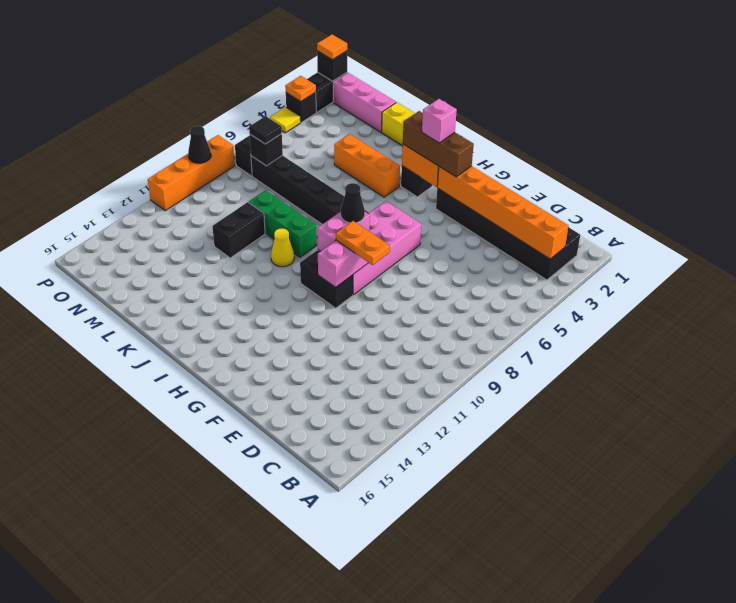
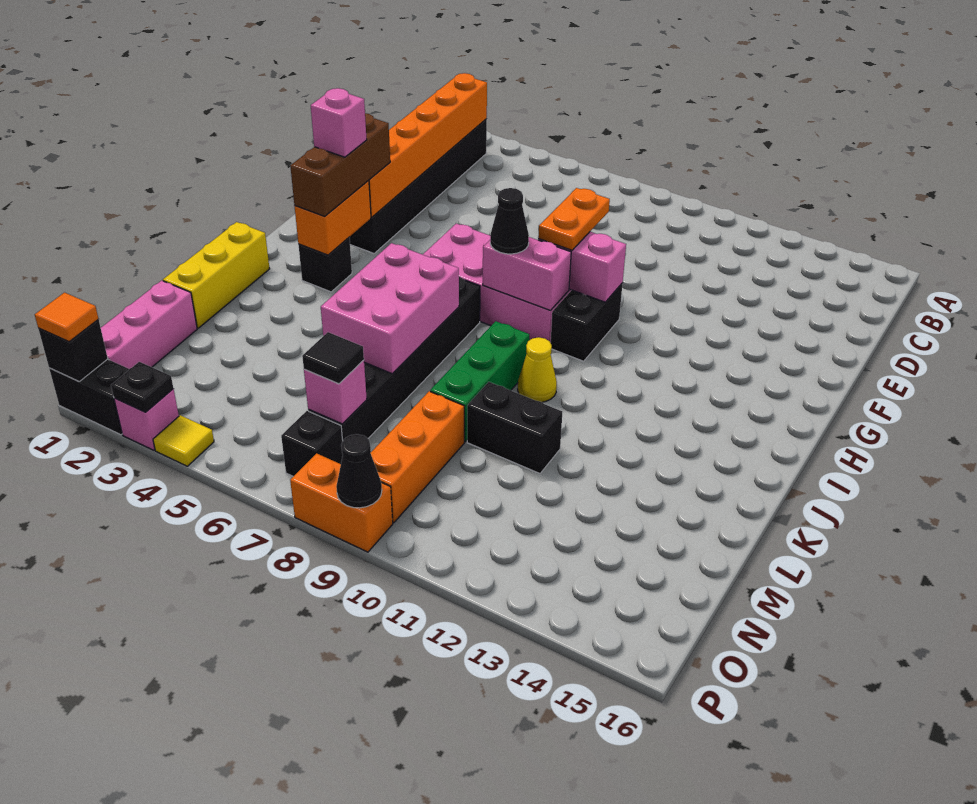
orange brick J4:L4 level 1 -> orange brick M9:O9 level 1
none -> pink brick J6:L7 level 2
black brick N7 level 2 -> pink brick N7 level 2
black brick P3 level 1 -> pink brick P3 level 1
orange plate P3 level 2 -> black plate P3 level 2
orange brick P8:P11 level 1 -> orange brick P8:P9 level 1

